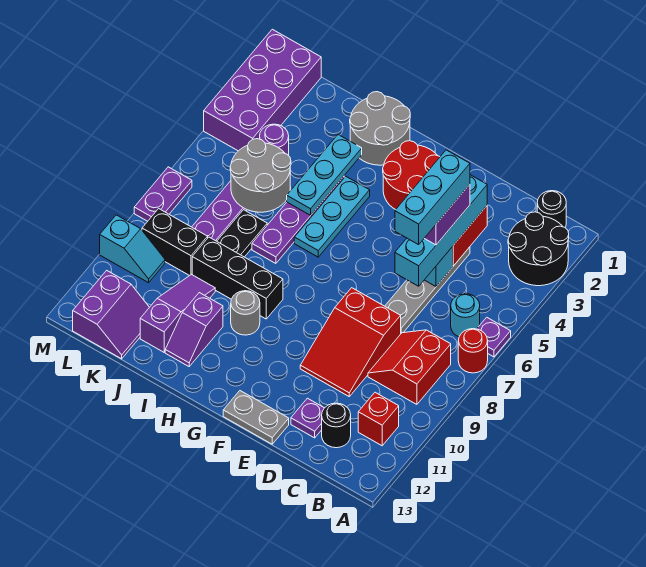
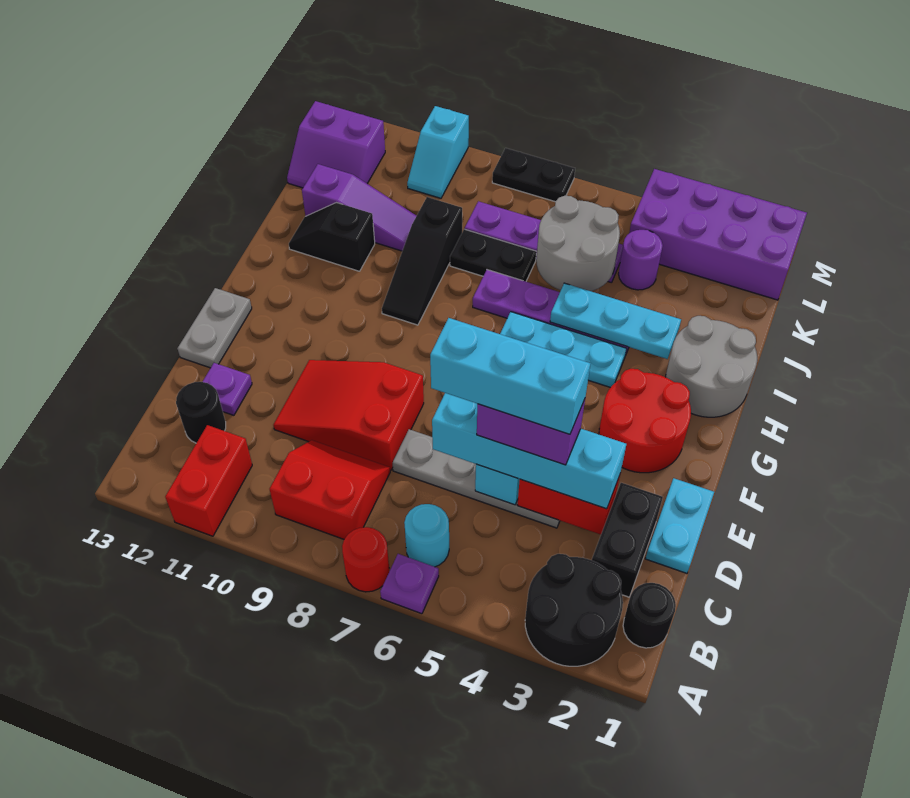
red brick B11 level 1 -> red brick A11:B11 level 1
none -> cyan plate D1:E1 level 1
black brick H9:J9 level 1 -> black slope H9:J9 level 1 top J
grey round brick H10 level 1 -> none
purple slope I11:I12 level 1 top 11 -> black slope I11:I12 level 1 top 11
black brick K9:L9 level 1 -> black brick C2:D2 level 1
purple plate M7:M8 level 1 -> black plate M7:M8 level 1

